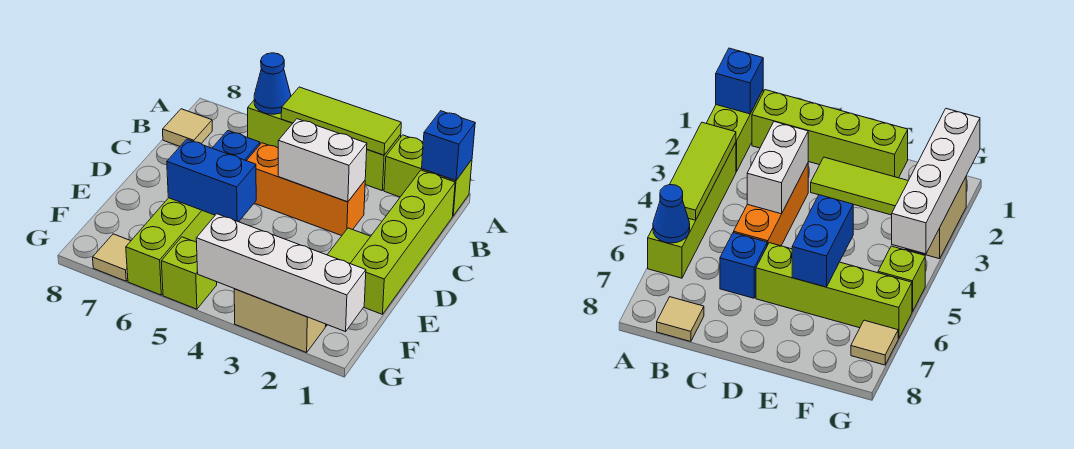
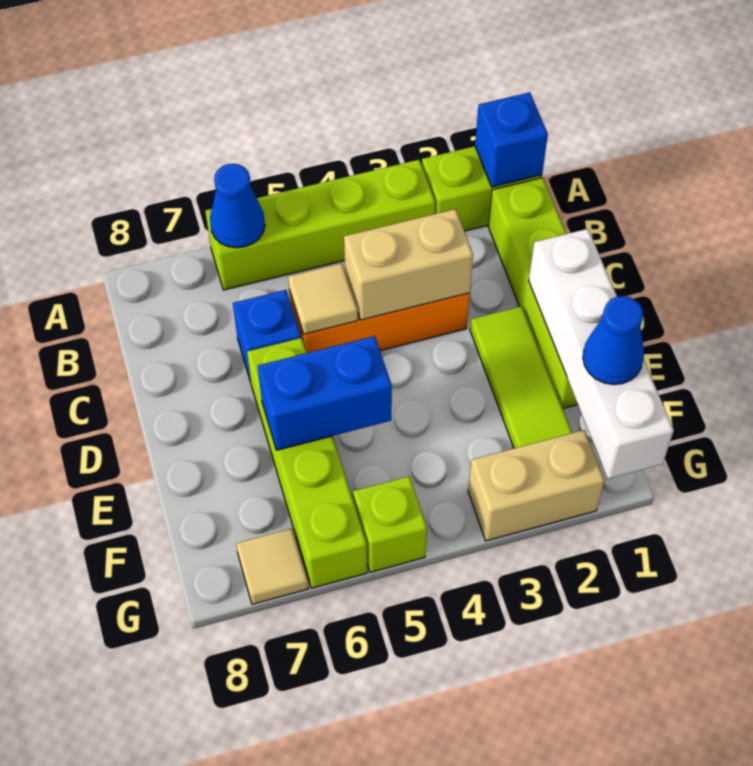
lime tile A3:A5 level 2 -> none
tan tile B8 level 1 -> tan tile C5 level 2
white brick C3:C4 level 2 -> tan brick C3:C4 level 2
none -> blue cone F1 level 3
white brick G1:G4 level 2 -> white brick D1:G1 level 2

